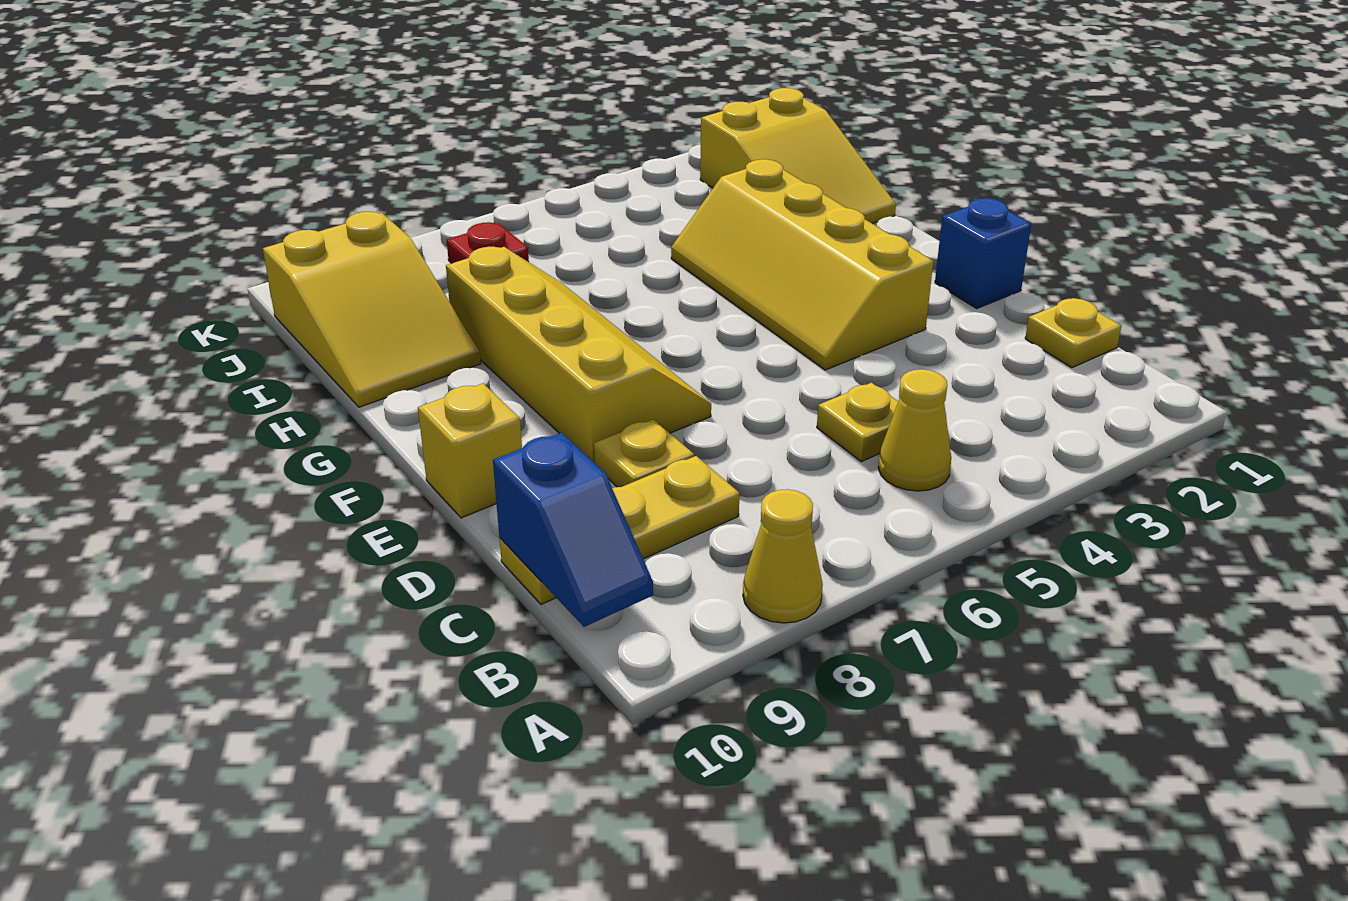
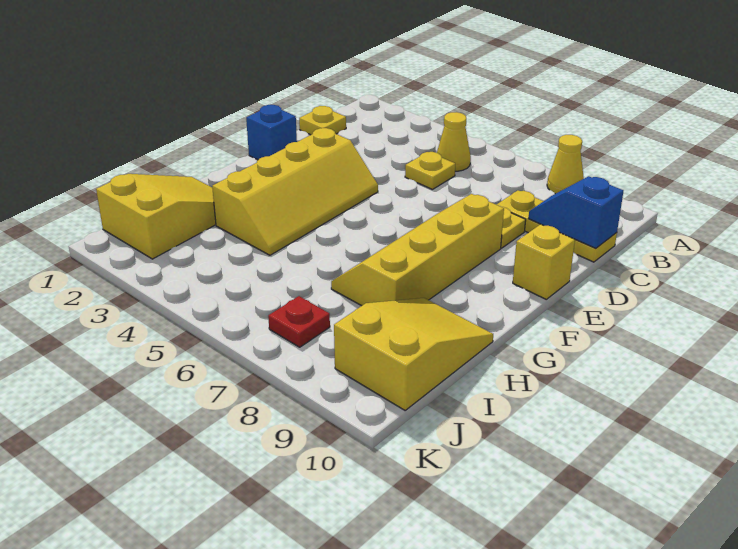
blue slope B10:C10 level 2 top C -> blue slope C9:C10 level 2 top 10

